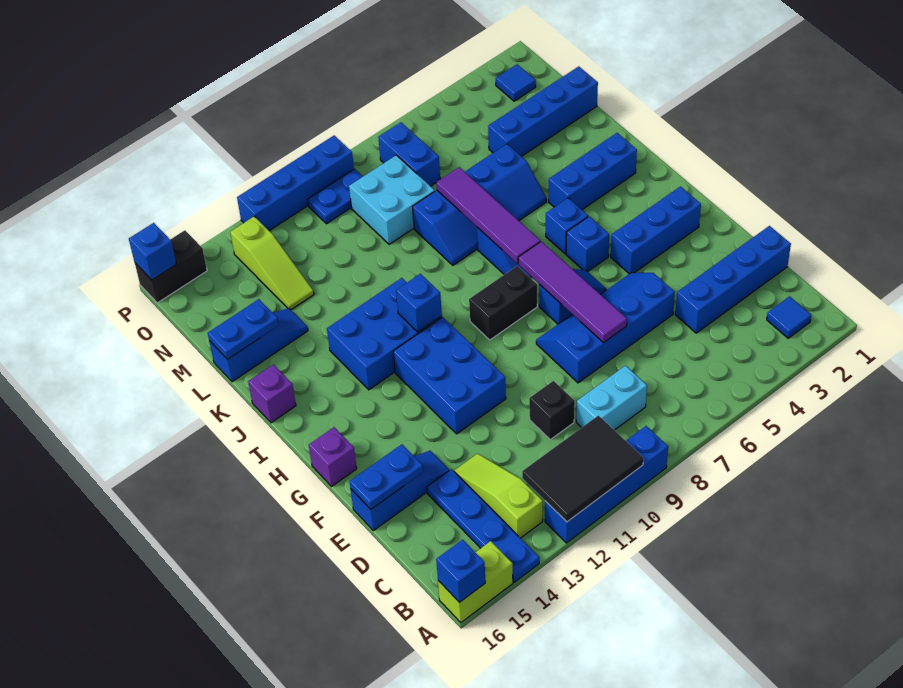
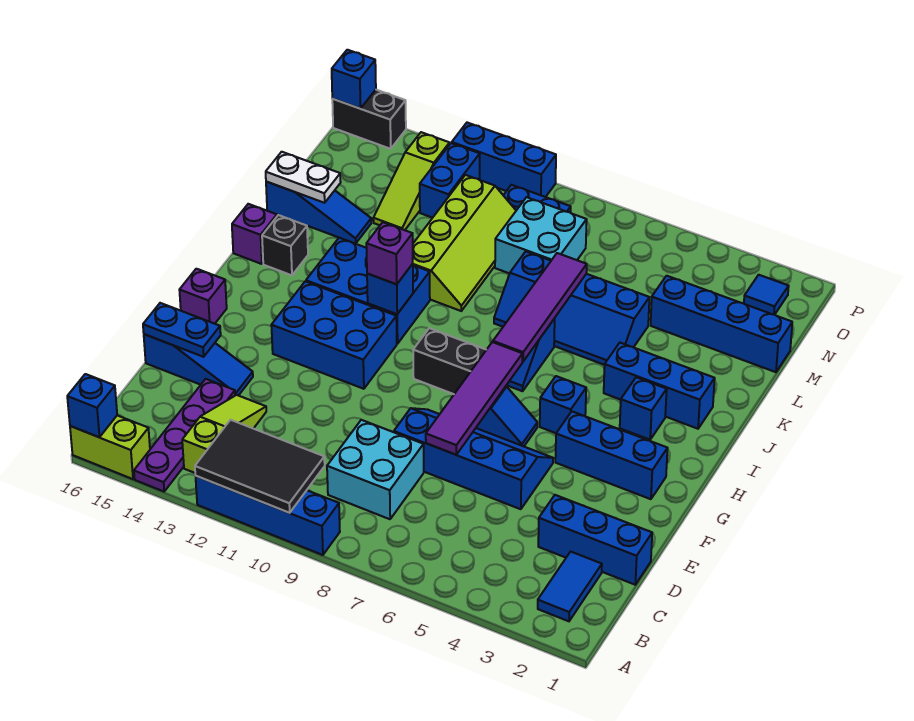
blue plate A14:D14 level 1 -> purple plate A14:D14 level 1
blue tile B2 level 1 -> blue tile B2:C2 level 1
cyan brick C8:C9 level 1 -> cyan brick C8:D9 level 1
blue brick D1:D4 level 1 -> blue brick D1:D3 level 1
black brick D10 level 1 -> black brick J15 level 1
blue brick F11:H12 level 1 -> blue brick G11:H13 level 1
blue brick I5 level 1 -> blue brick I3 level 1
none -> purple brick I11 level 3
none -> lime slope K10:N11 level 1 top 11
blue plate L15:L16 level 2 -> white plate L15:L16 level 2
blue brick N7:O7 level 1 -> blue brick N12:O12 level 1
blue brick P9:P12 level 1 -> blue brick P10:P12 level 1

